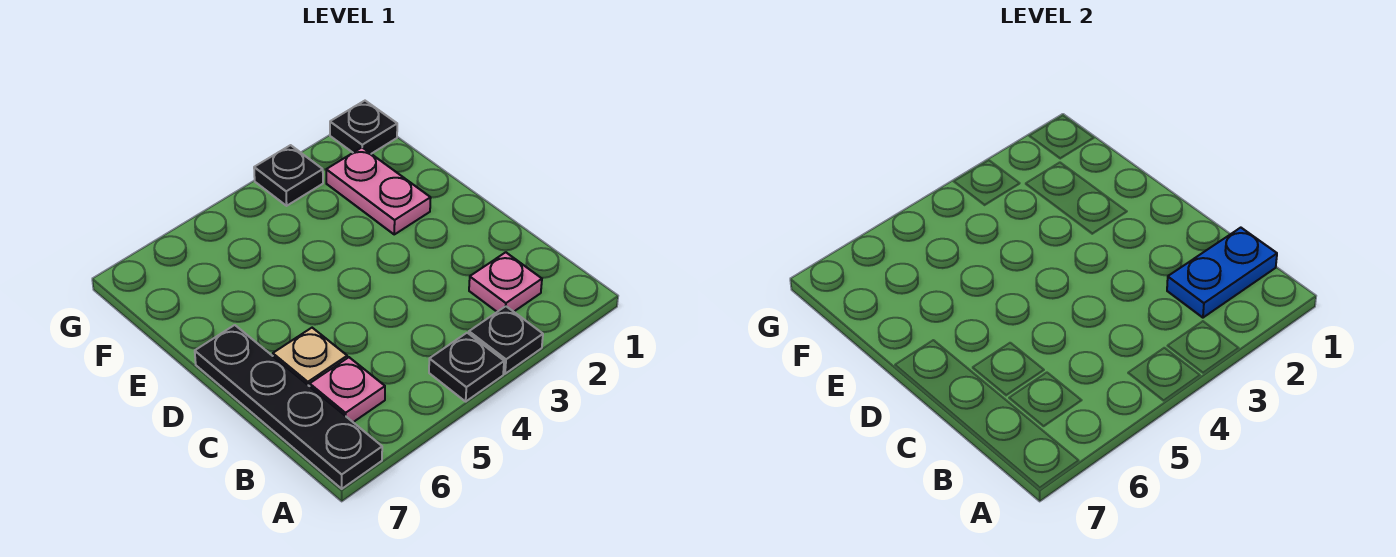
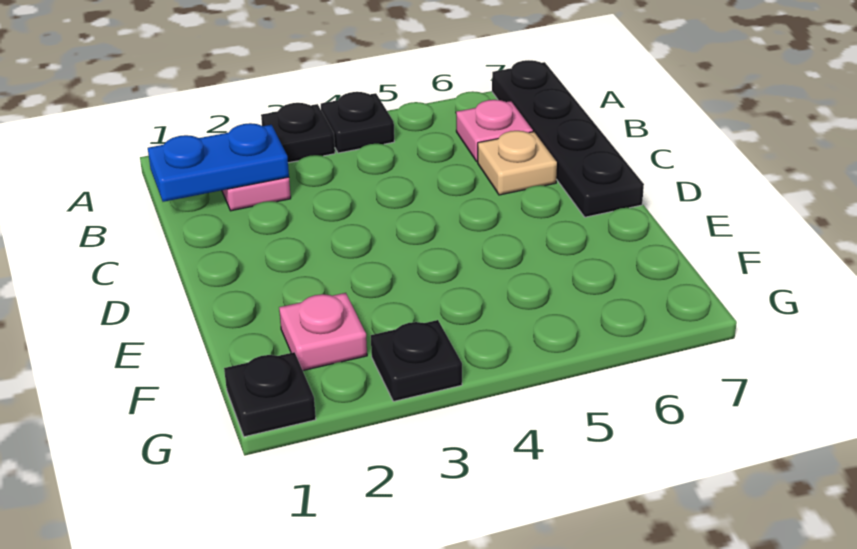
pink plate E2:F2 level 1 -> pink plate F2 level 1

